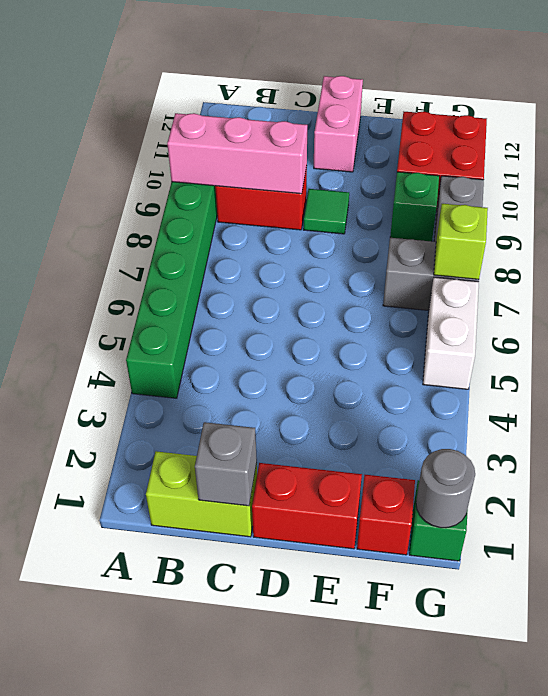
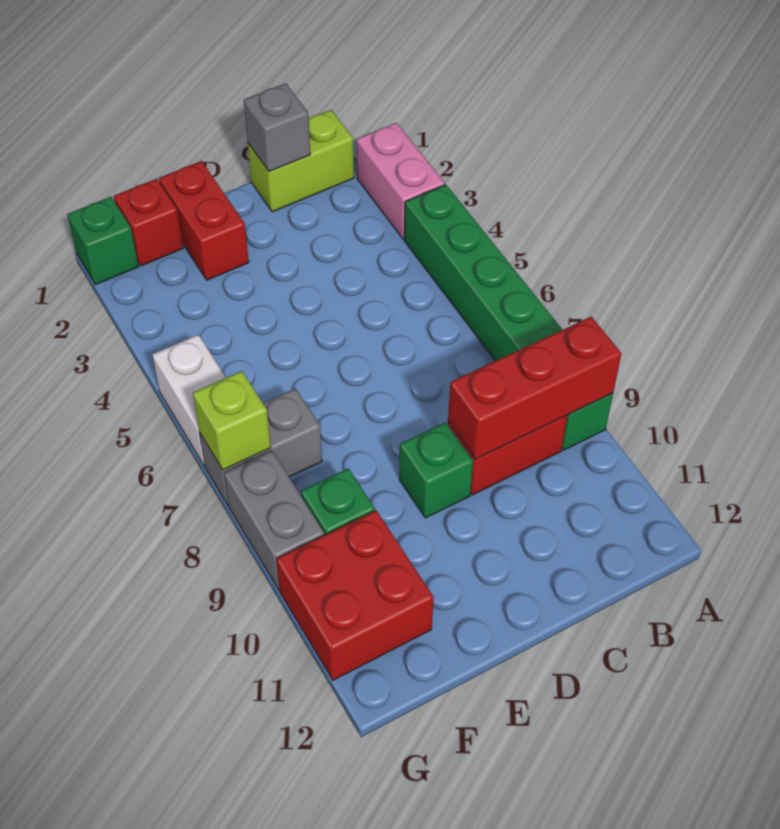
pink brick A9:C9 level 2 -> red brick A9:C9 level 2
red brick D1:E1 level 1 -> red brick E1:E2 level 1
green tile D9 level 1 -> green brick D9 level 1
pink brick D11:D12 level 1 -> pink brick A2:A3 level 1
grey round brick G1 level 2 -> none

